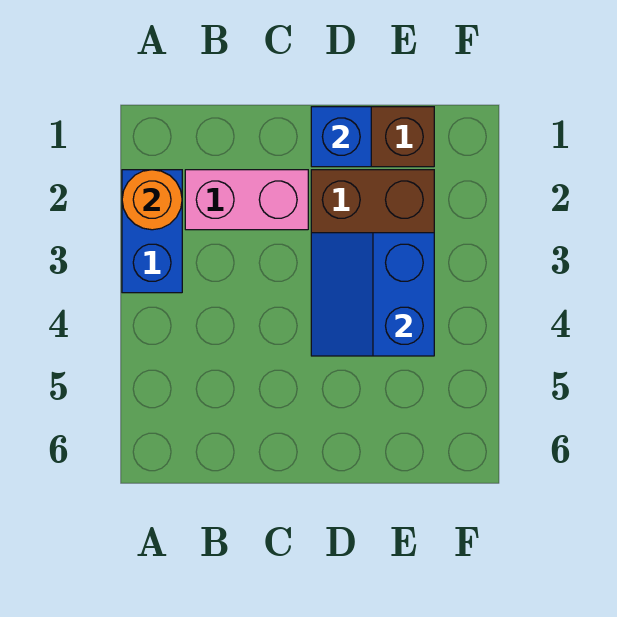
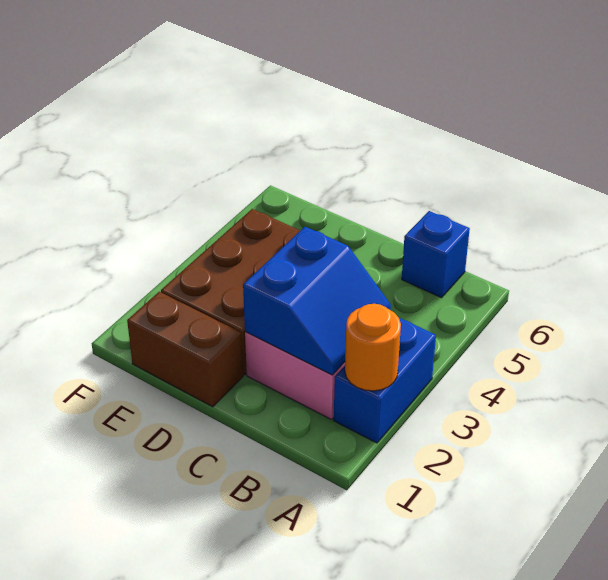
blue brick D1 level 2 -> blue brick B6 level 1
blue slope D3:E4 level 2 top E -> blue slope B2:C3 level 2 top C

